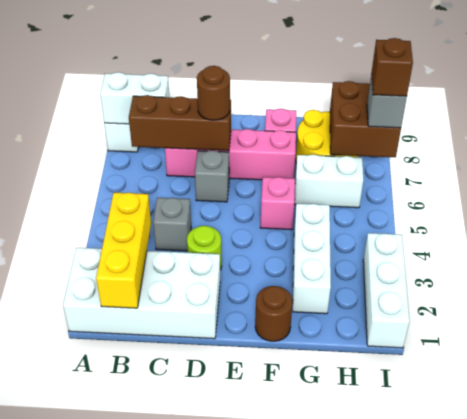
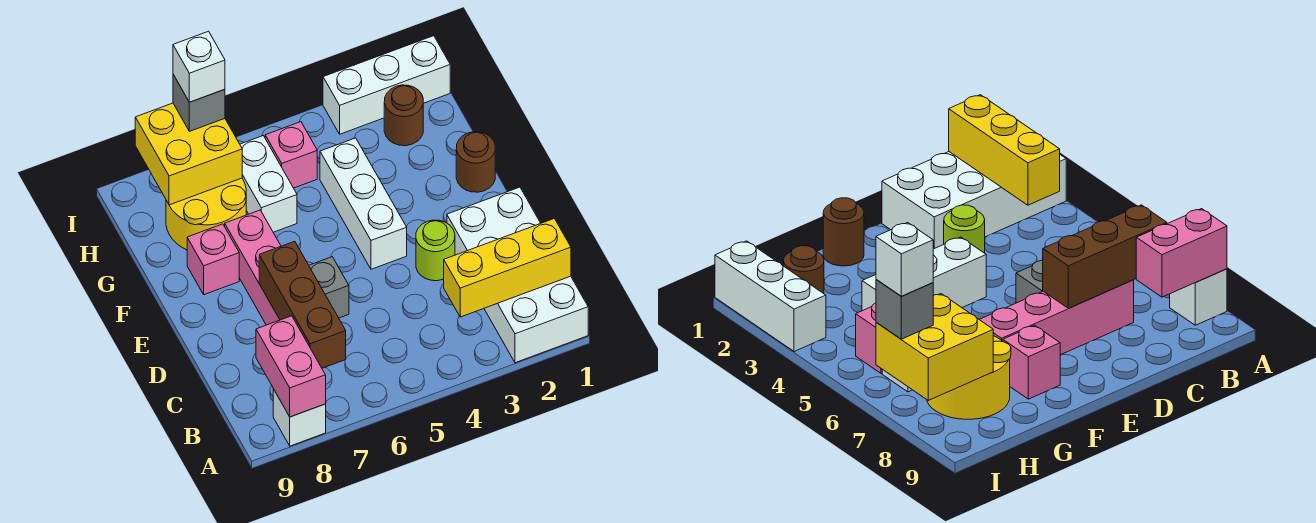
white brick A8:B8 level 2 -> pink brick A8:B8 level 2
grey brick C4 level 1 -> none
brown round brick D7 level 3 -> brown round brick H2 level 1
pink brick F5 level 1 -> pink brick H5 level 1
white brick G2:G4 level 1 -> white brick E4:G4 level 1
brown brick H7:I8 level 2 -> yellow brick H7:I8 level 2
brown brick I7 level 4 -> white brick I7 level 4

